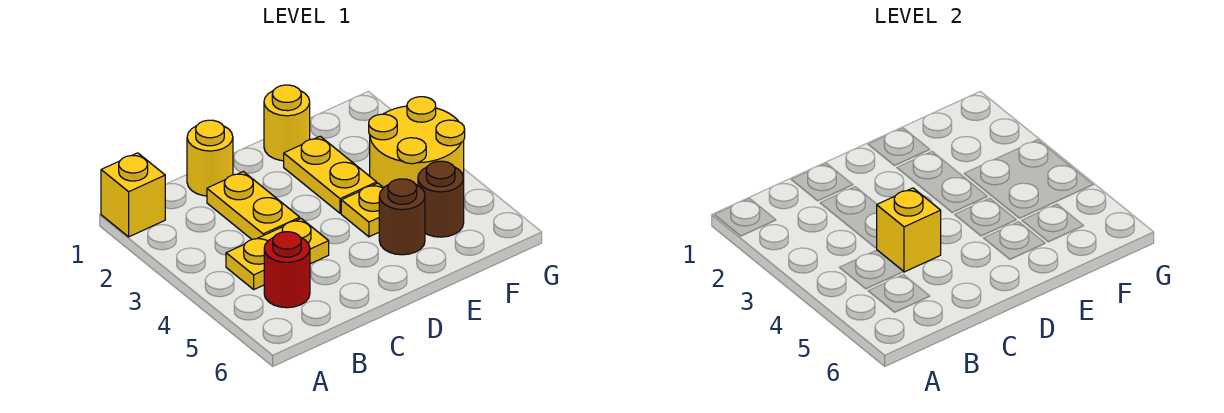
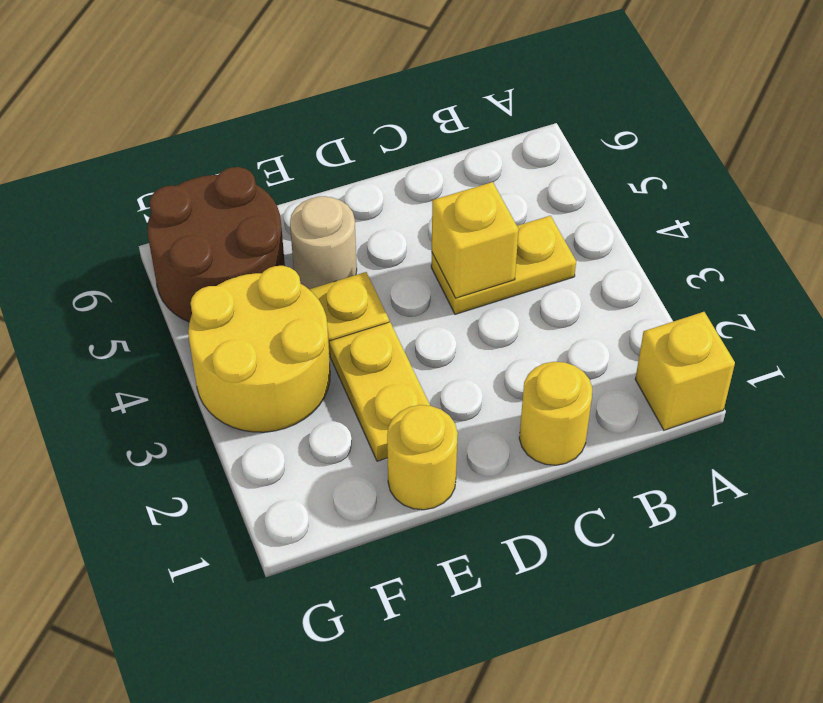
red round brick B5 level 1 -> none
yellow plate C2:C3 level 1 -> none
brown round brick E5 level 1 -> tan round brick E5 level 1
brown round brick F5 level 1 -> brown round brick F5:G6 level 1

